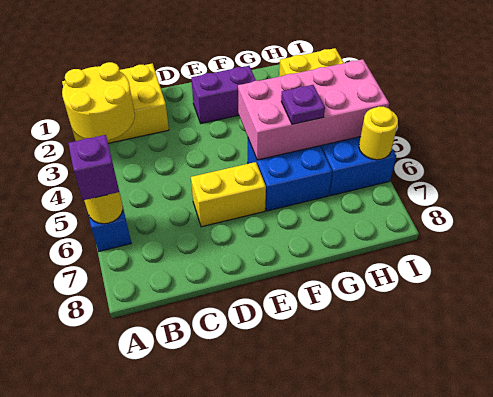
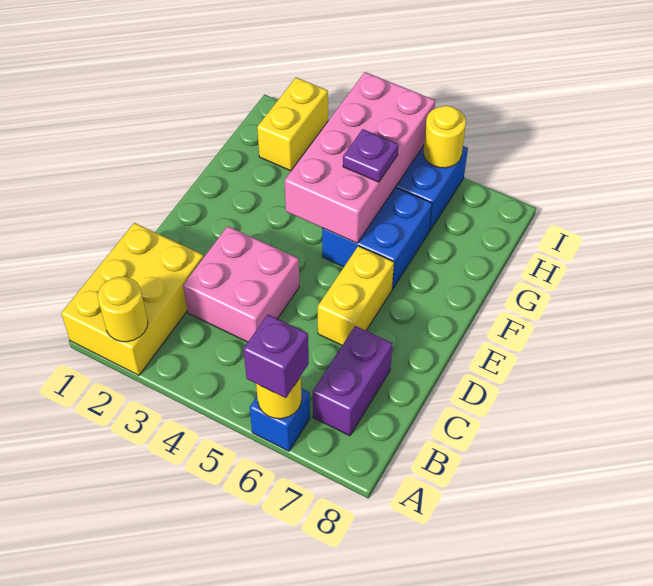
yellow round brick A2:B3 level 2 -> yellow round brick A2 level 2
none -> pink brick C3:D4 level 1
purple brick E2:F2 level 1 -> purple brick B7:C7 level 1

